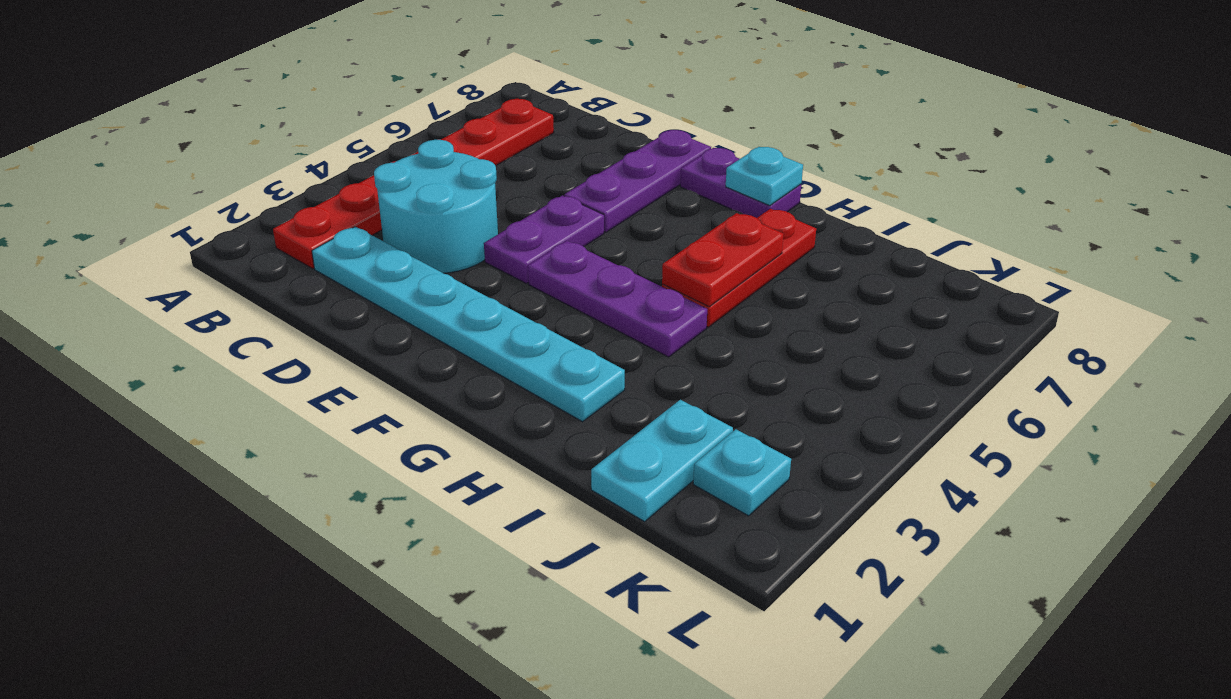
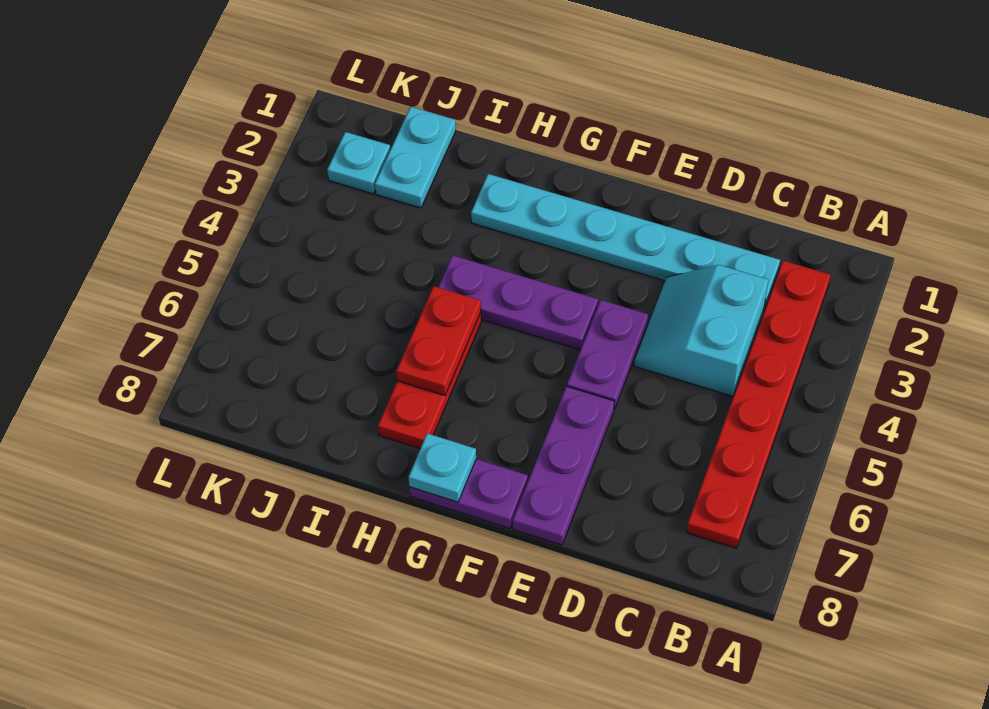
cyan round brick C3:D4 level 1 -> cyan slope C3:D4 level 1 top C

